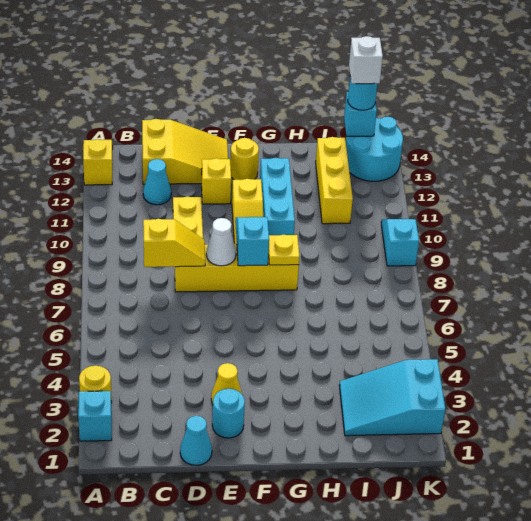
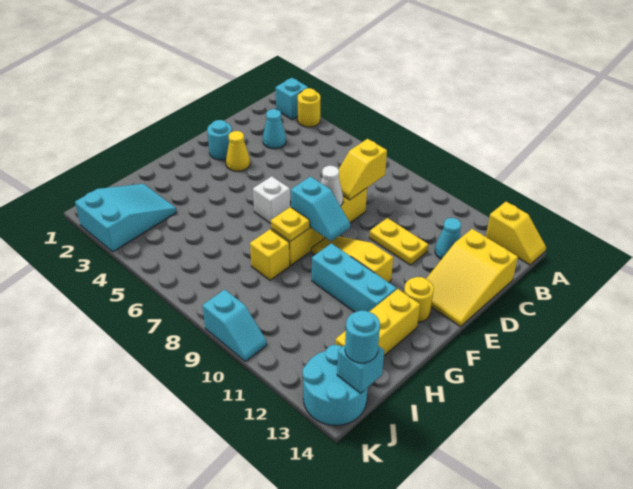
cyan cone D1 level 1 -> cyan cone C3 level 1
yellow brick E12 level 1 -> yellow brick H8 level 1
yellow brick I11:I13 level 1 -> yellow brick G13:I13 level 1
white brick J14 level 4 -> white brick F6 level 1

